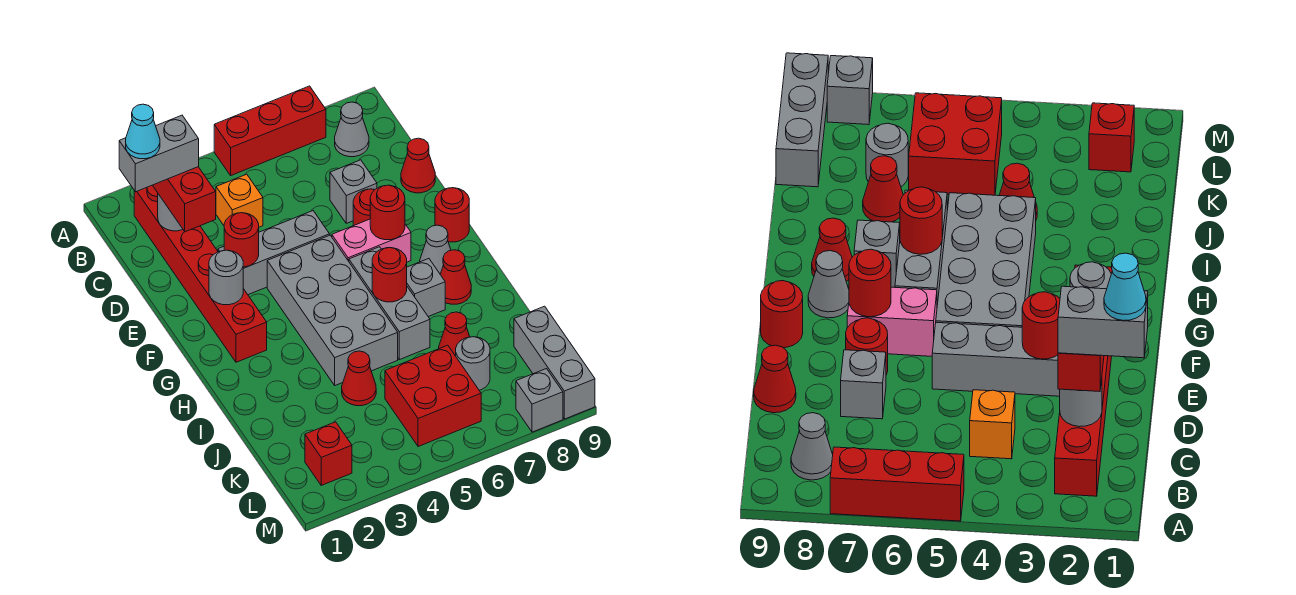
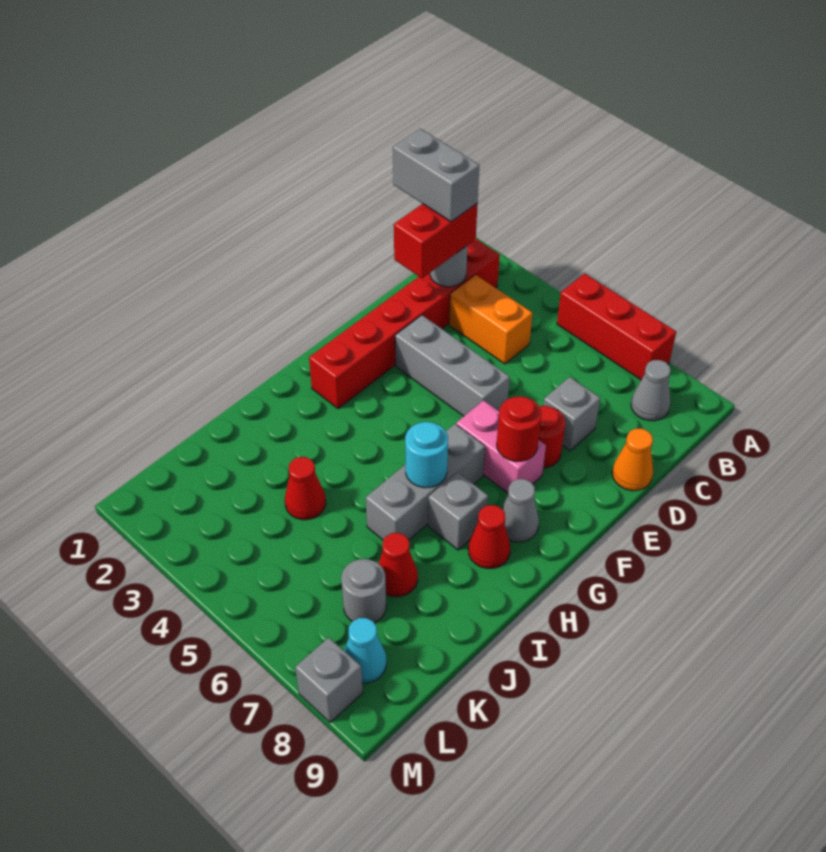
cyan cone C1 level 5 -> cyan cone L8 level 1
orange brick C4 level 1 -> orange brick C3:C4 level 1
red cone D9 level 1 -> orange cone D9 level 1
red round brick E3 level 2 -> none
grey round brick F2 level 2 -> none
grey brick F4:I5 level 1 -> none
red round brick F9 level 1 -> none
red round brick H6 level 2 -> cyan round brick H6 level 2
red brick K5:L6 level 1 -> none
grey brick K9:M9 level 1 -> none
red brick L2 level 1 -> none

